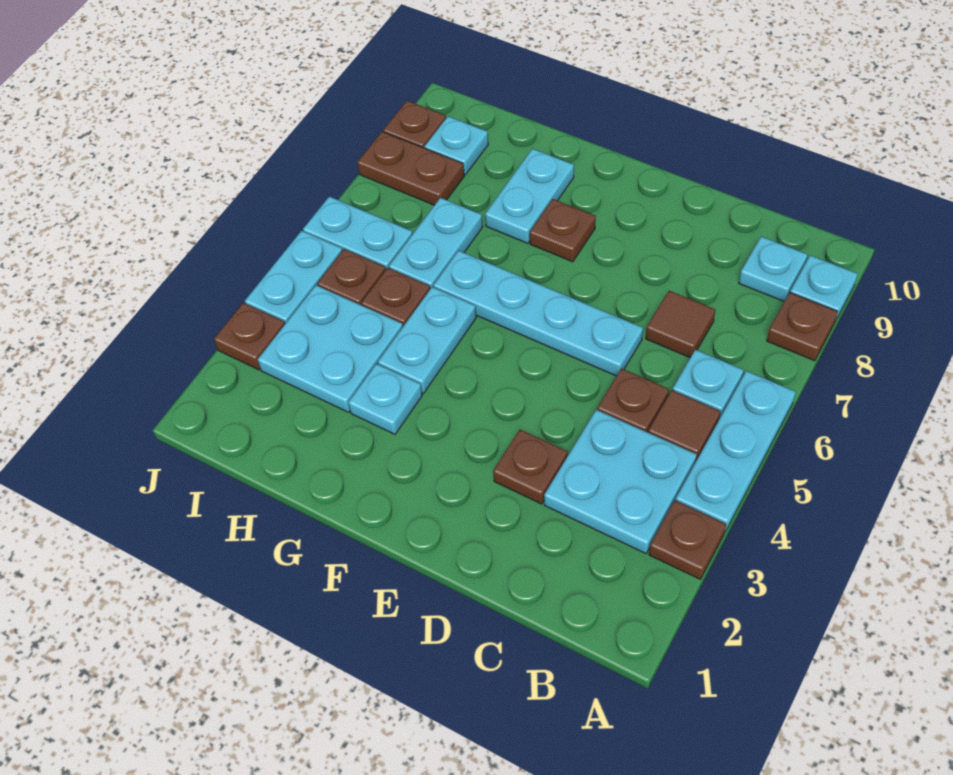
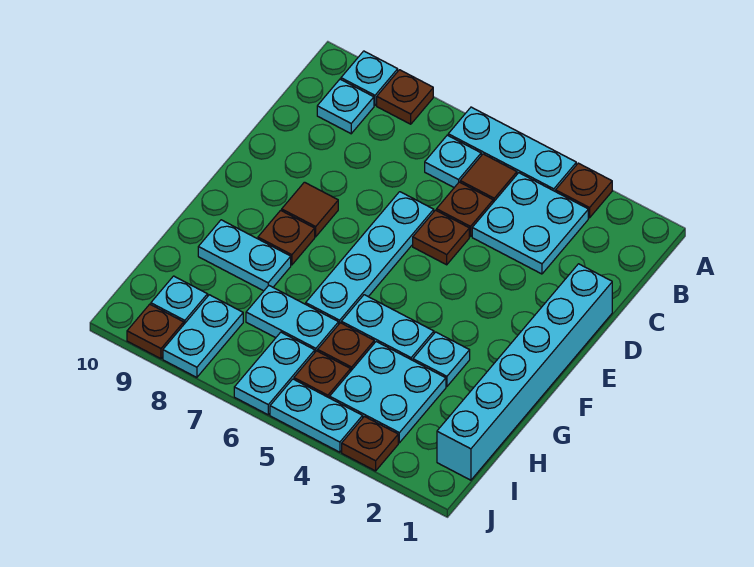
brown tile C7 level 1 -> brown tile E8 level 1
none -> cyan brick D1:I1 level 1
brown plate D3 level 1 -> brown plate D5 level 1
brown plate I8:J8 level 1 -> cyan plate I8:J8 level 1

